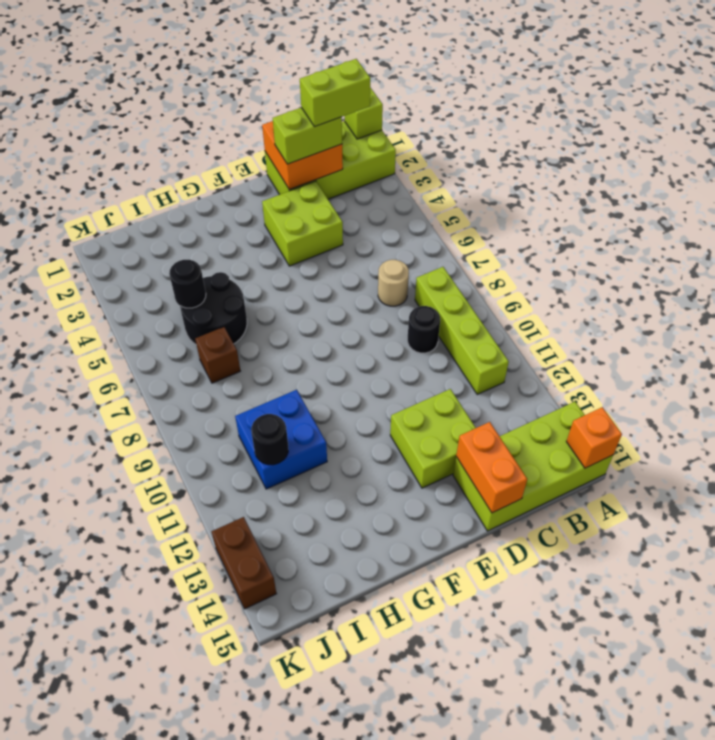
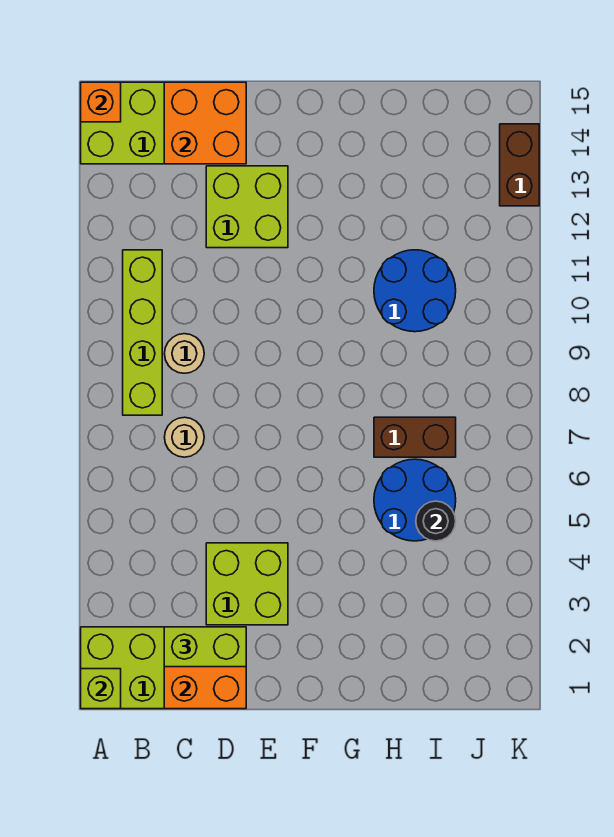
lime brick B2:C2 level 4 -> none
black round brick C9 level 1 -> tan round brick C9 level 1
orange brick D14:D15 level 2 -> orange brick C14:D15 level 2
black round brick H5:I6 level 1 -> blue round brick H5:I6 level 1
blue brick H10:I11 level 1 -> blue round brick H10:I11 level 1
brown brick I7 level 1 -> brown brick H7:I7 level 1
black round brick I11 level 2 -> none

